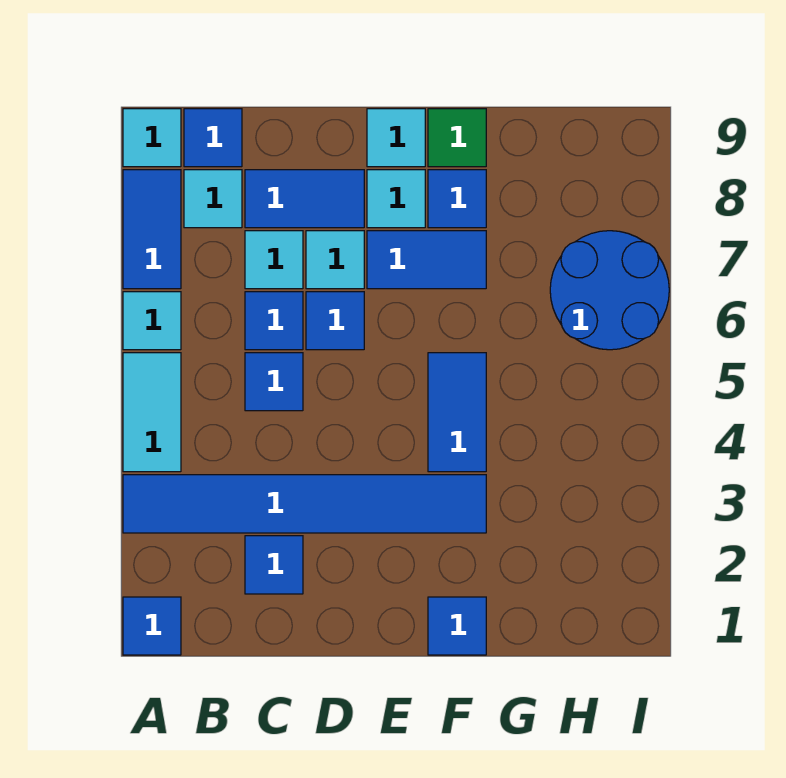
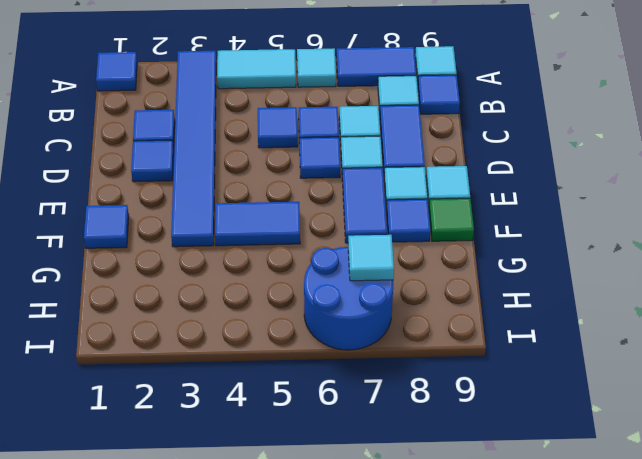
none -> blue tile D2 level 1
none -> cyan tile H7 level 2

